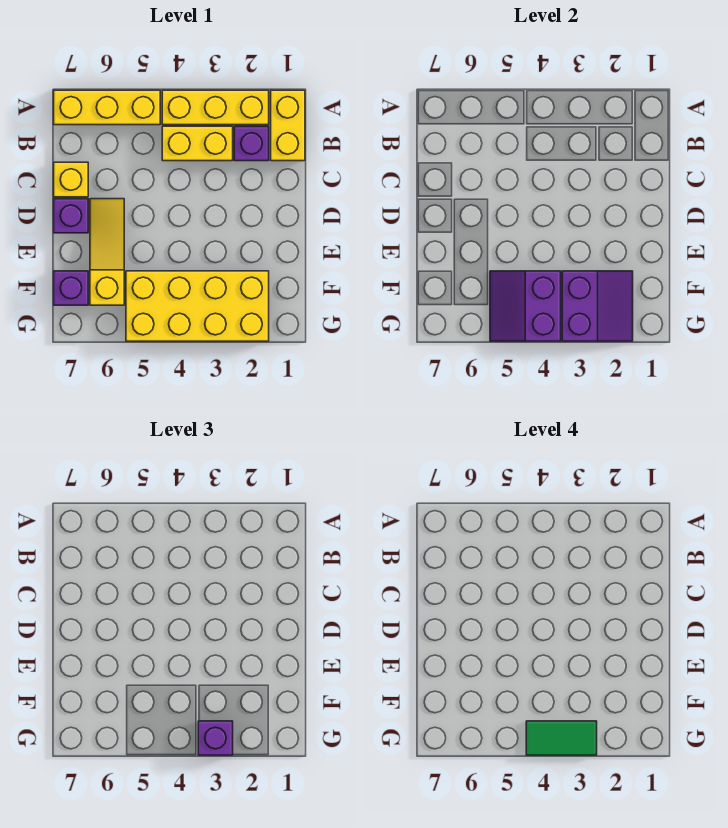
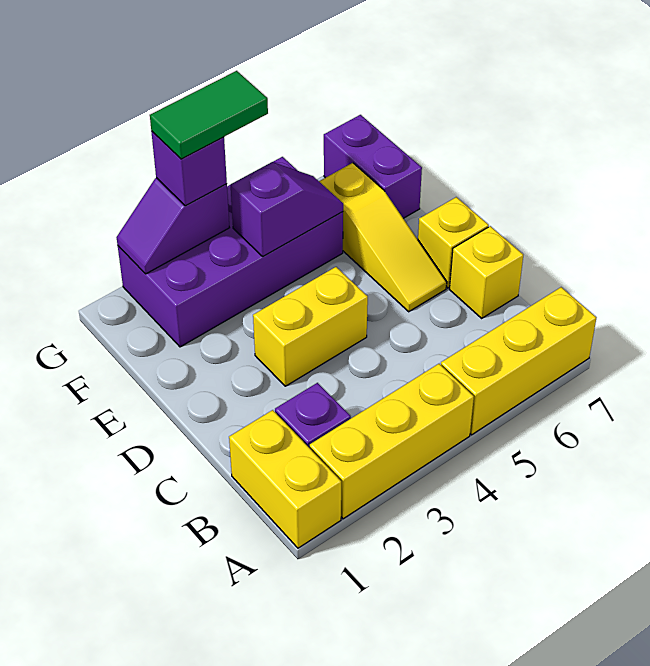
yellow brick B3:B4 level 1 -> yellow brick D3:D4 level 1
purple brick D7 level 1 -> yellow brick D7 level 1
yellow brick F2:G5 level 1 -> purple brick F2:G5 level 1
purple slope F2:G3 level 2 top 3 -> purple slope G2:G3 level 2 top 3
purple slope F4:G5 level 2 top 4 -> purple slope F4:F5 level 2 top 4
purple brick F7 level 1 -> purple brick F7:G7 level 1

